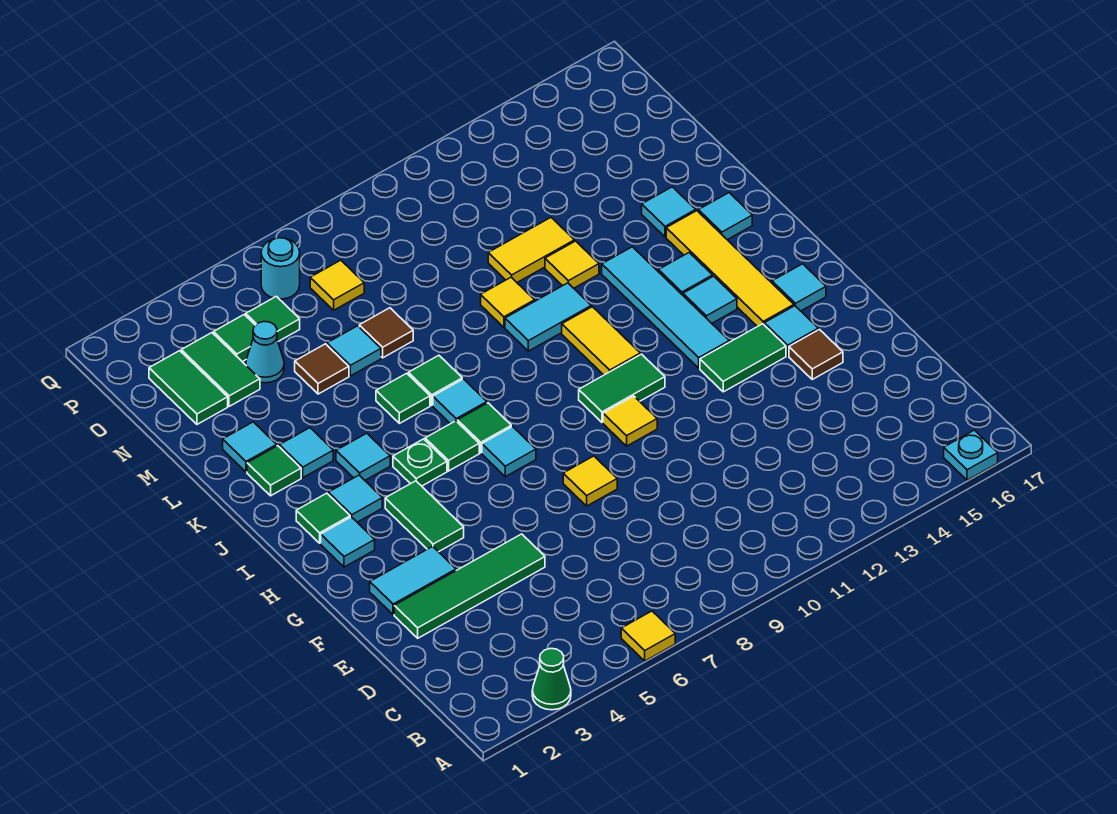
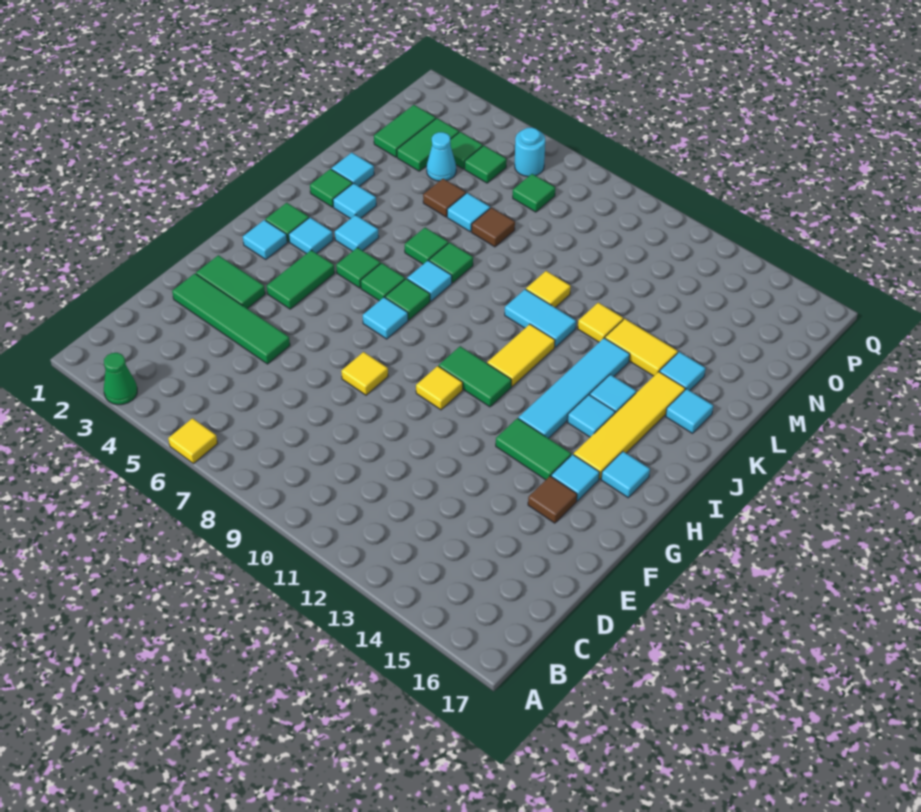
cyan plate A16 level 1 -> none
cyan tile F2:F3 level 1 -> green tile F2:F3 level 1
green plate I5 level 1 -> green tile I5 level 1
yellow tile M11:M12 level 1 -> yellow tile L13:L14 level 1
yellow tile O7 level 1 -> green tile O7 level 1

